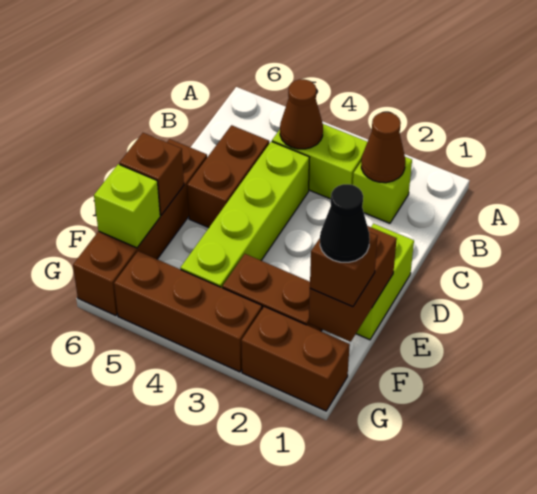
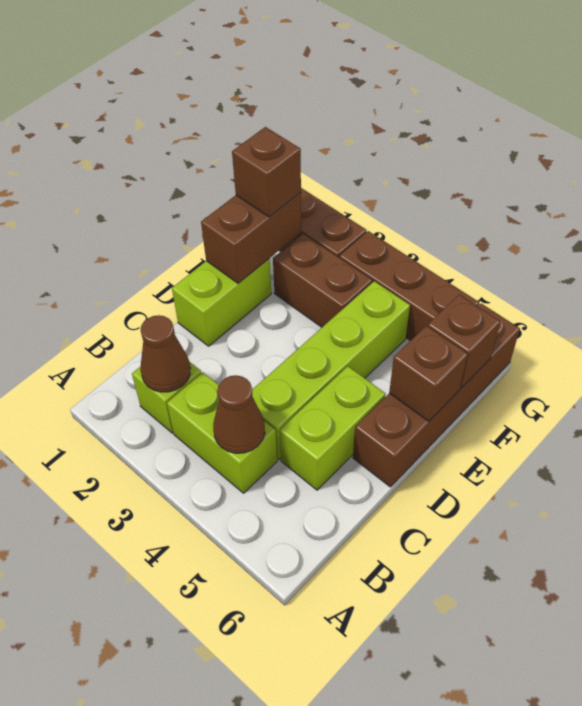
brown brick C5:D5 level 1 -> lime brick C5:D5 level 1
black cone F1 level 4 -> none
lime brick F6 level 2 -> brown brick F6 level 2

